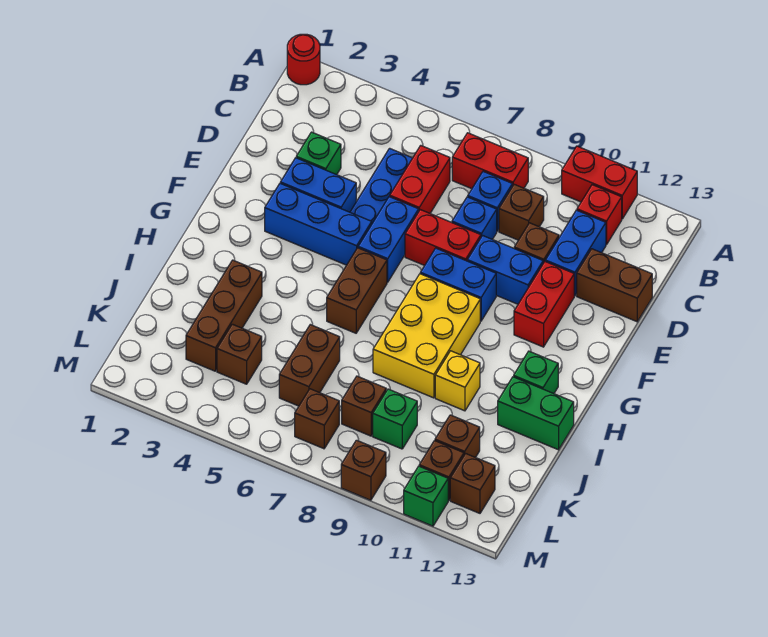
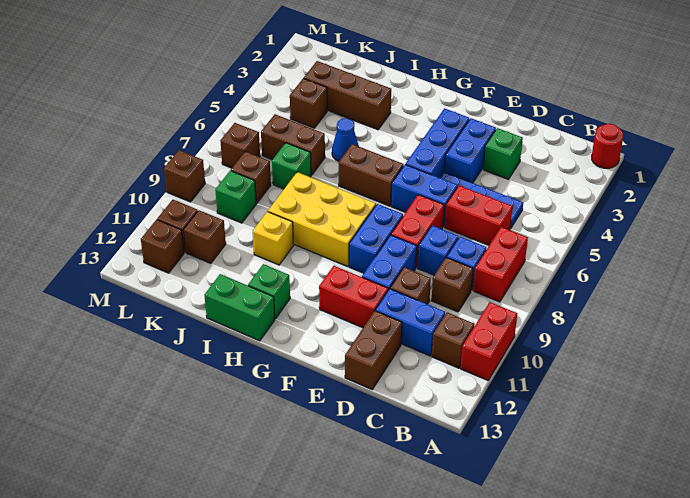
red brick B11 level 1 -> brown brick B11 level 1
none -> blue cone I5 level 1
green brick I12:I13 level 1 -> green brick H13:I13 level 1
green brick M11 level 1 -> green brick J7 level 1

